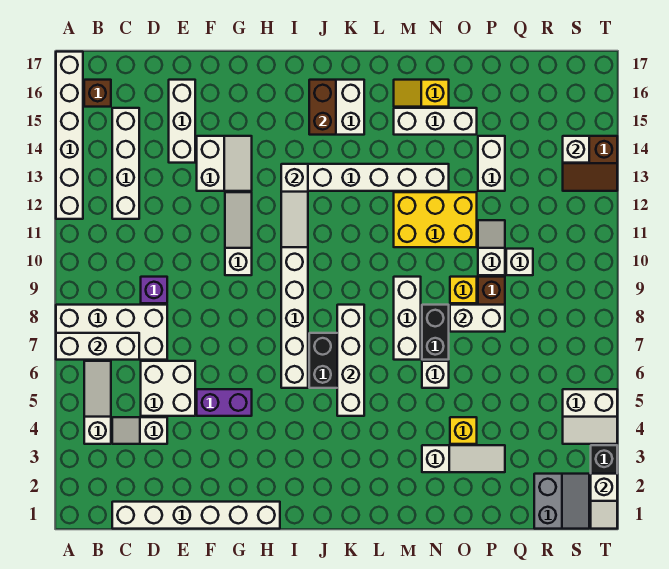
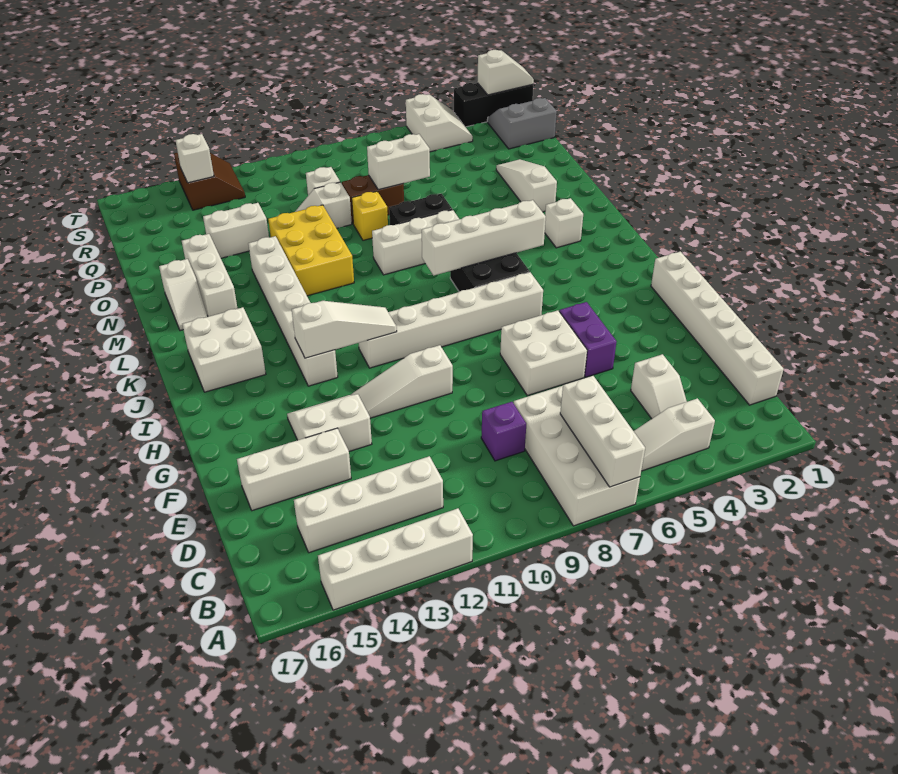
white brick A12:A17 level 1 -> white brick A12:A15 level 1
brown brick B16 level 1 -> none
white brick D5:E6 level 1 -> white brick F6:G7 level 1
brown brick J15:J16 level 2 -> none
yellow slope M16:N16 level 1 top N -> white slope M16:N16 level 1 top N
white brick N6 level 1 -> white brick L3 level 1
yellow brick O4 level 1 -> none
white brick O8:P8 level 2 -> white brick P7:P8 level 2

